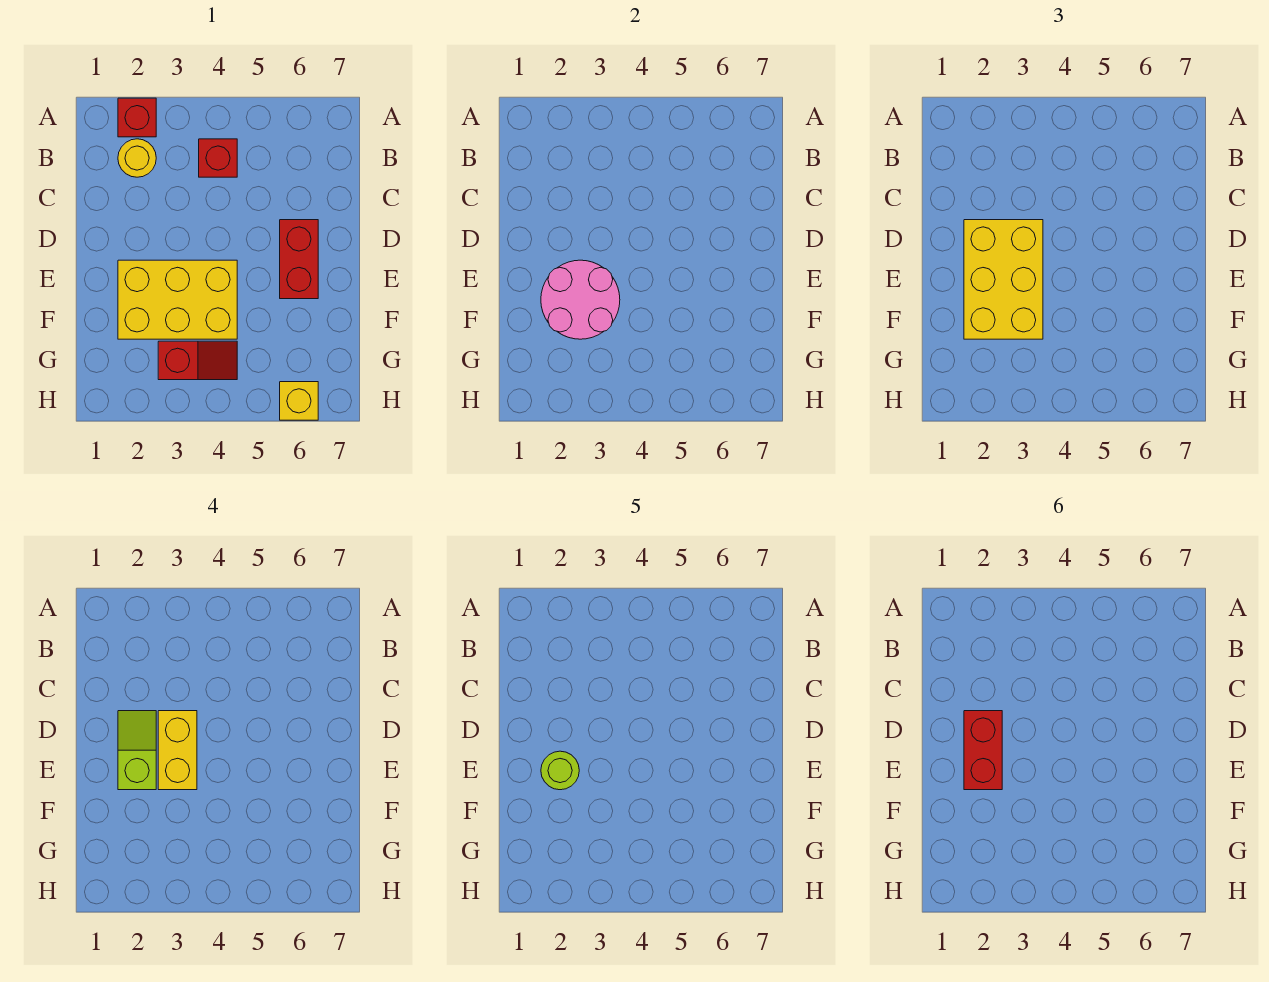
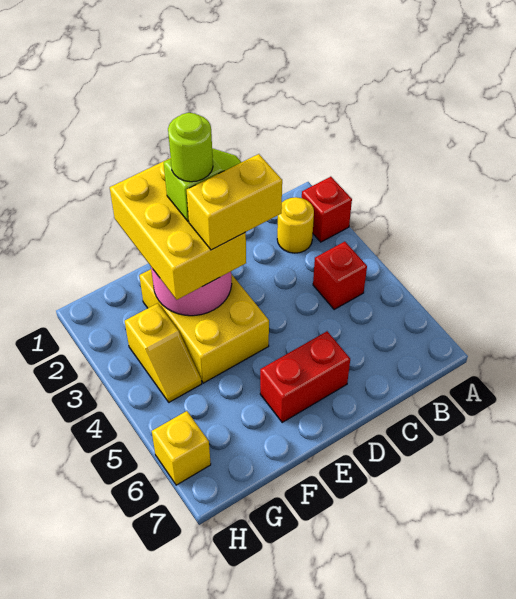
yellow brick D2:F3 level 3 -> yellow brick E1:F3 level 3
red brick D2:E2 level 6 -> none
red slope G3:G4 level 1 top 3 -> yellow slope G3:G4 level 1 top 3

